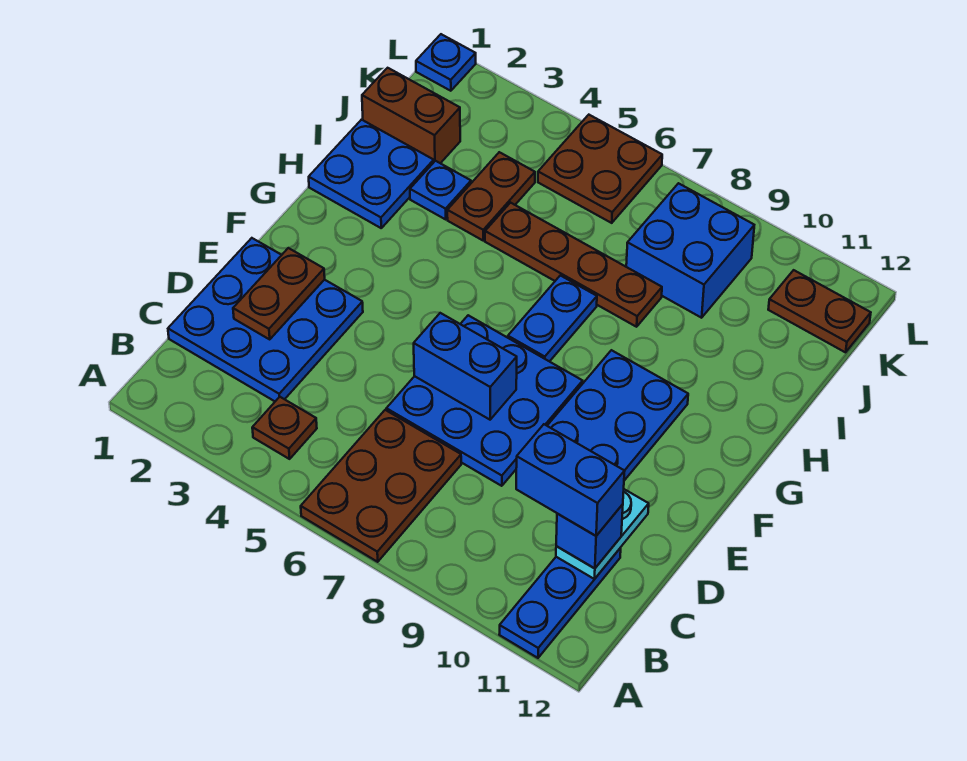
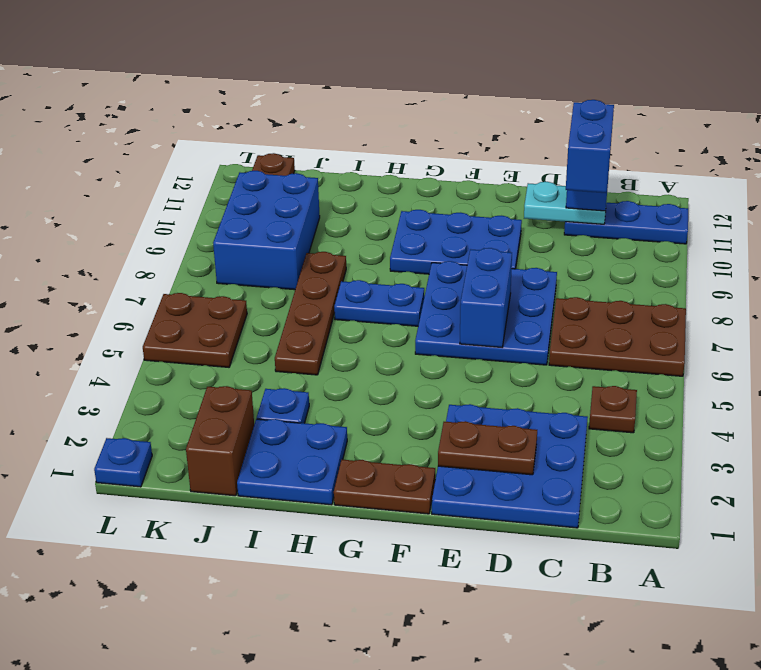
brown plate I4:J4 level 1 -> brown plate F1:G1 level 1
blue brick J8:K9 level 1 -> blue brick J8:K10 level 1

